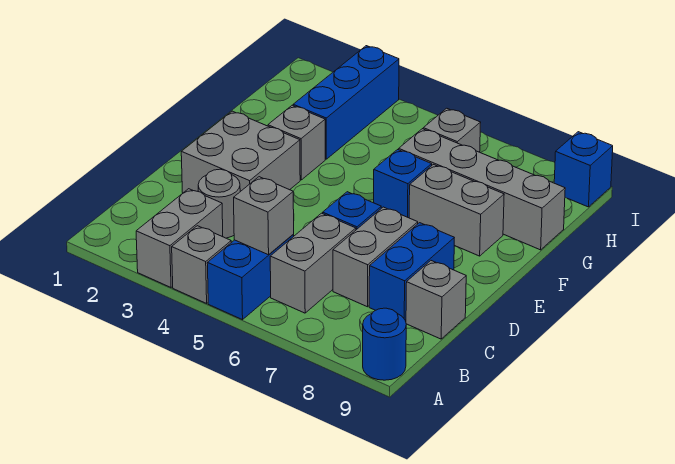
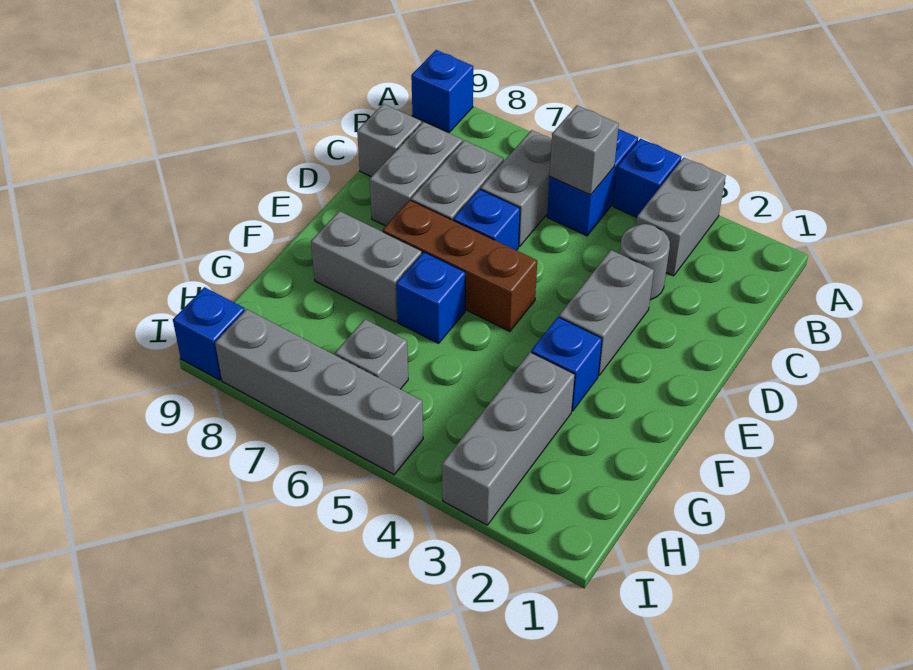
grey brick A4 level 1 -> blue brick A4 level 1
blue round brick A9 level 1 -> blue brick A9 level 1
blue brick C8:D8 level 1 -> grey brick C8:D8 level 1
grey brick D2:E3 level 1 -> grey brick D3:E3 level 1
none -> brown brick E5:E7 level 1
grey brick F3 level 1 -> blue brick F3 level 1
blue brick G3:I3 level 1 -> grey brick G3:I3 level 1
grey brick G6:G9 level 1 -> grey brick I5:I8 level 1

